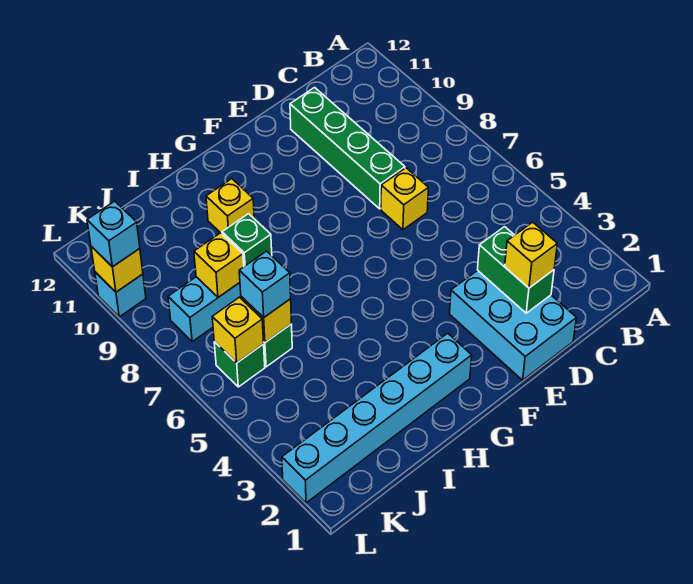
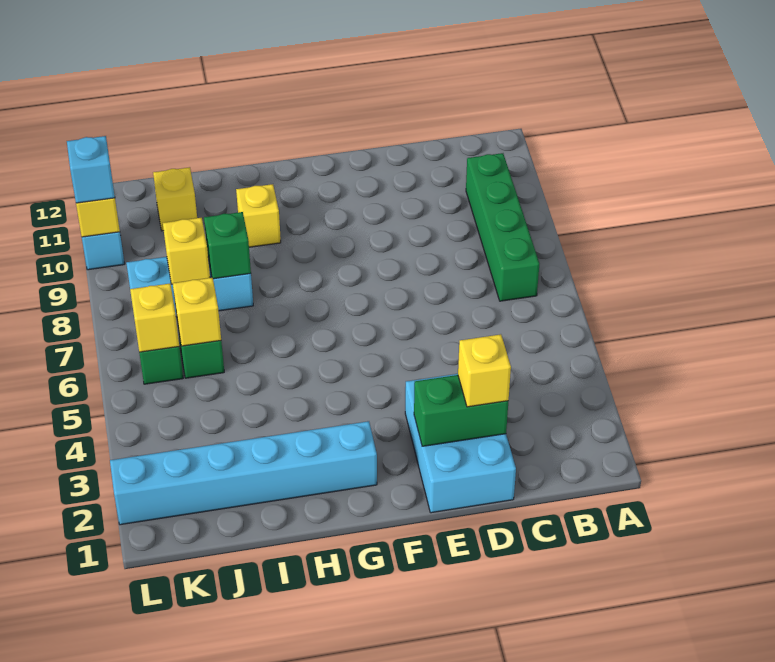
green brick D2:D3 level 2 -> green brick D2:E2 level 2
yellow brick D7 level 1 -> yellow brick J11 level 1
green brick D8:D11 level 1 -> green brick B7:B10 level 1
cyan brick J6 level 3 -> none

